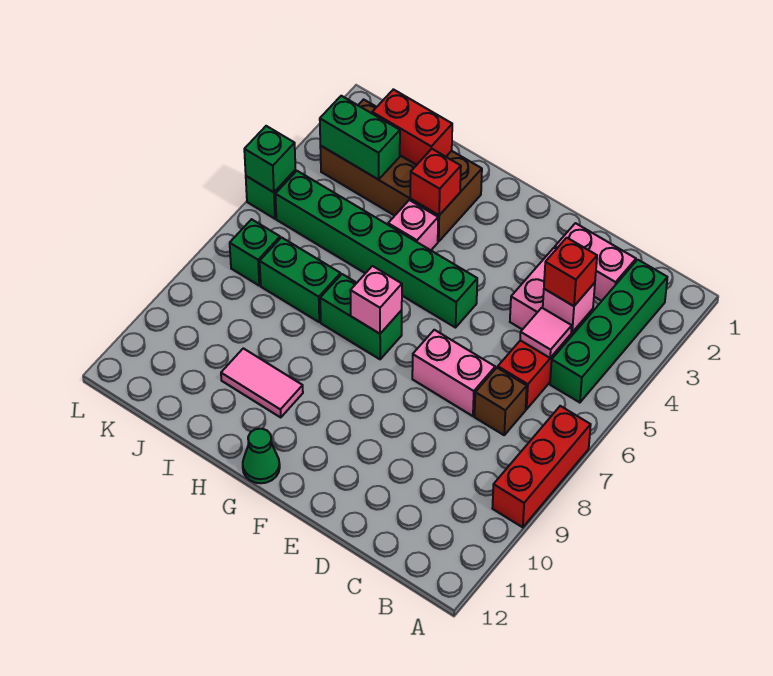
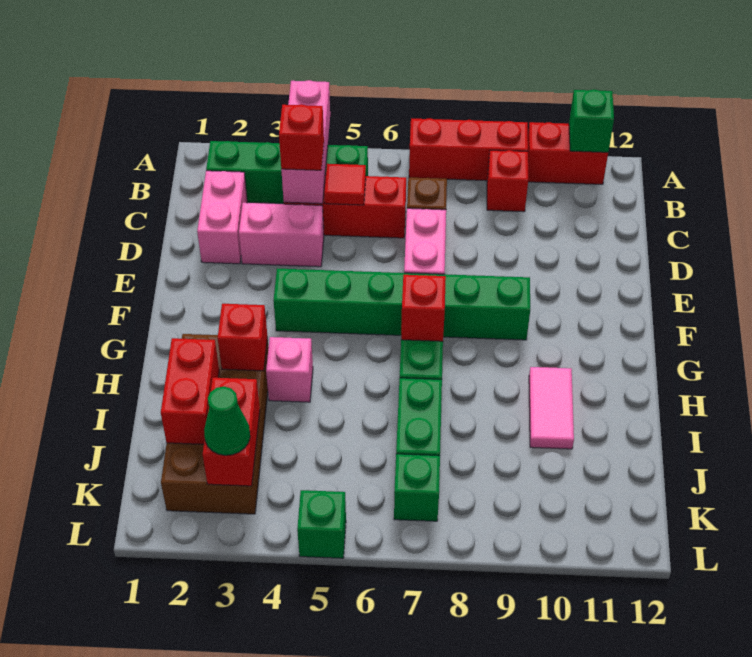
none -> red brick A10:A11 level 1
none -> red brick B9 level 1
pink brick C4 level 2 -> pink brick A4:C4 level 2
pink tile C5 level 2 -> red tile C5 level 2
green brick F5:K5 level 1 -> green brick F4:F9 level 1
pink brick G7 level 2 -> red brick G7 level 2
green cone G12 level 1 -> green cone K3 level 3
green brick J3:K3 level 2 -> red brick J3:K3 level 2
green brick L5 level 2 -> green brick A11 level 2

